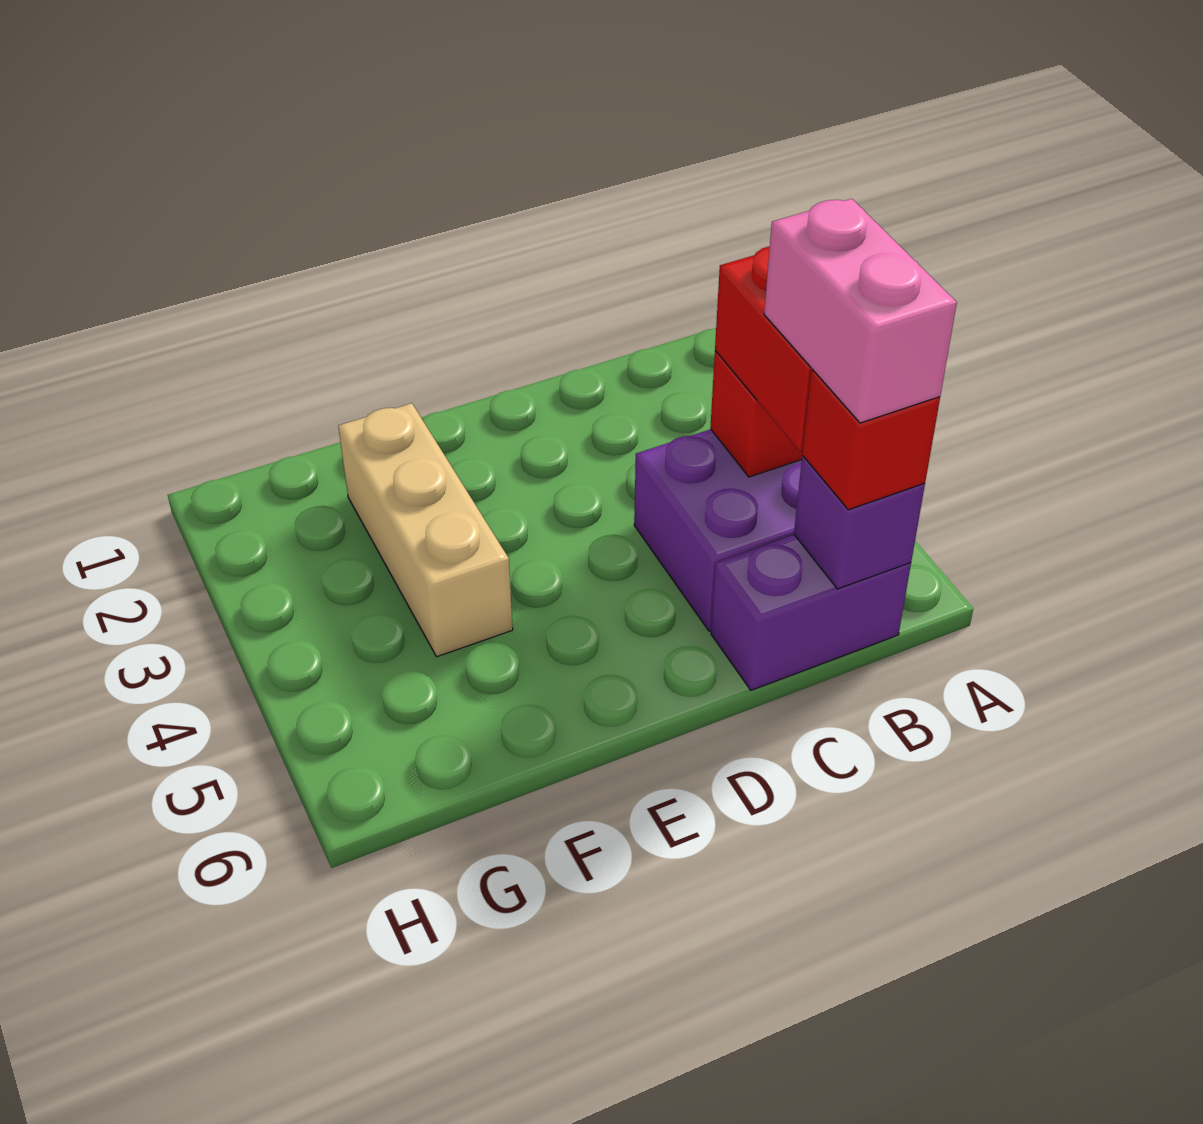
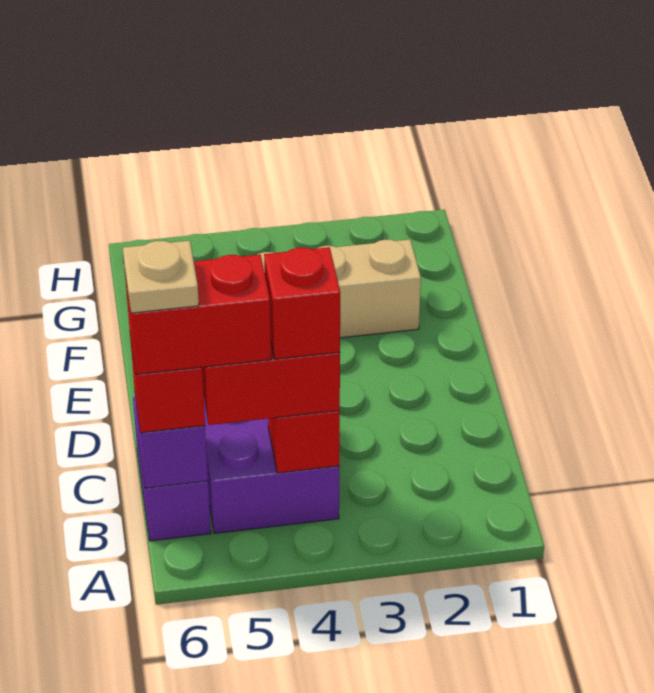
none -> red brick B4 level 4
pink brick B5:B6 level 4 -> red brick B5:B6 level 4
none -> tan plate B6 level 5

